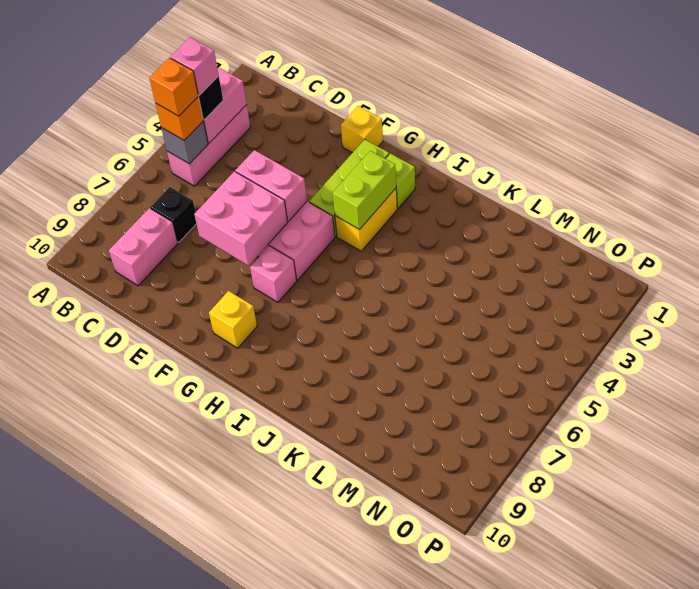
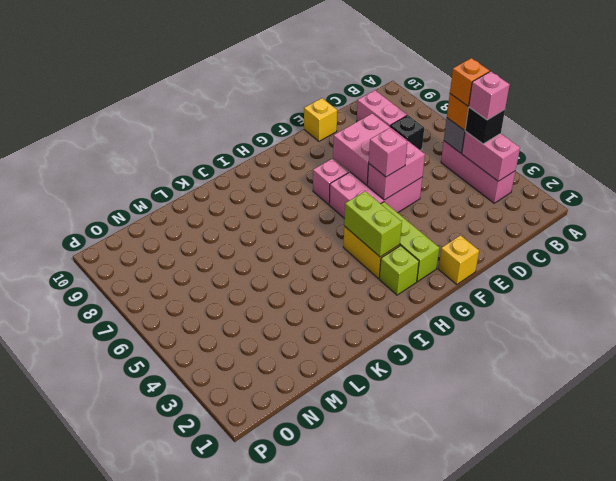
none -> pink brick F5 level 3
yellow brick G9 level 1 -> yellow brick E10 level 1

